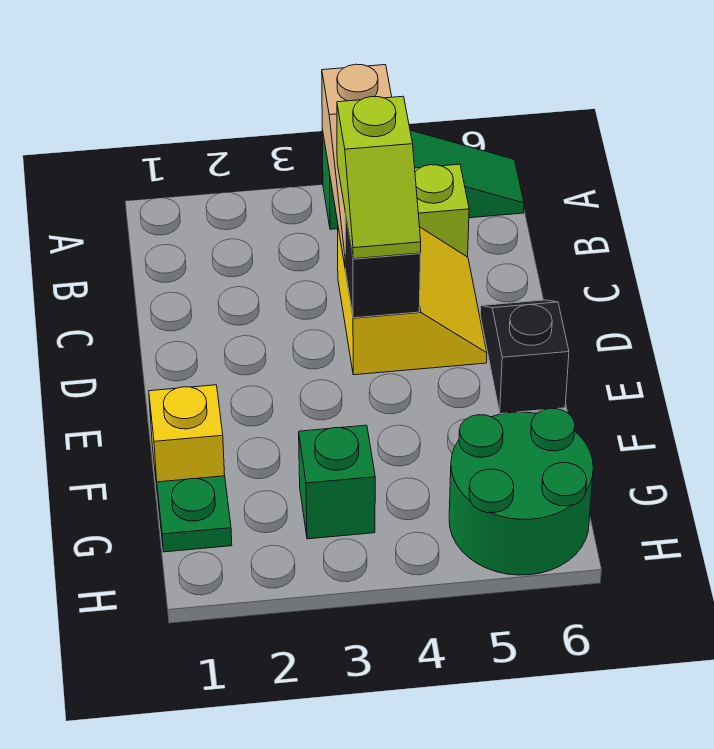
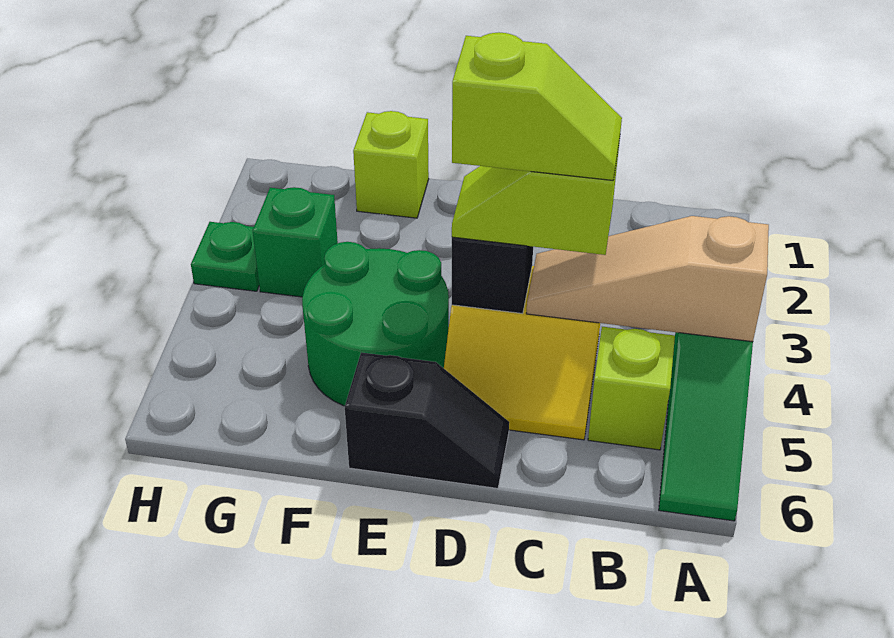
none -> lime slope C4:D4 level 4 top D
yellow brick F1 level 1 -> lime brick F1 level 1
green plate G1 level 1 -> green plate H3 level 1
green round brick G5:H6 level 1 -> green round brick E4:F5 level 1

